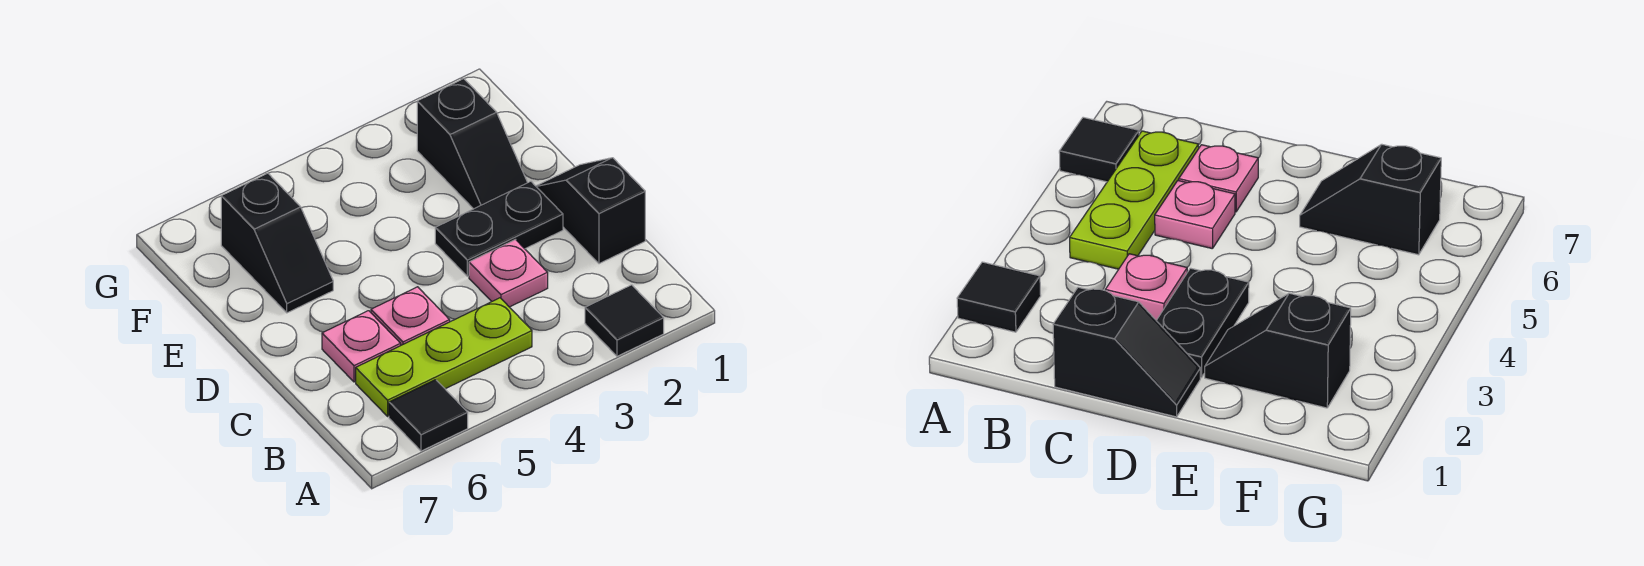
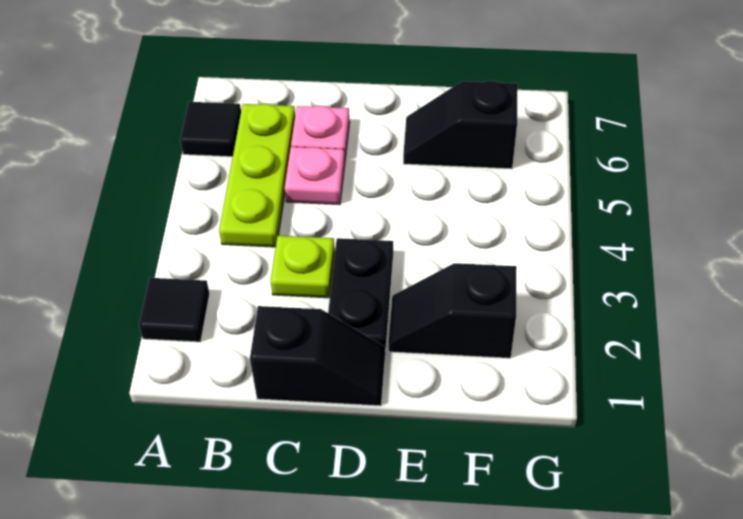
pink plate C3 level 1 -> lime plate C3 level 1

